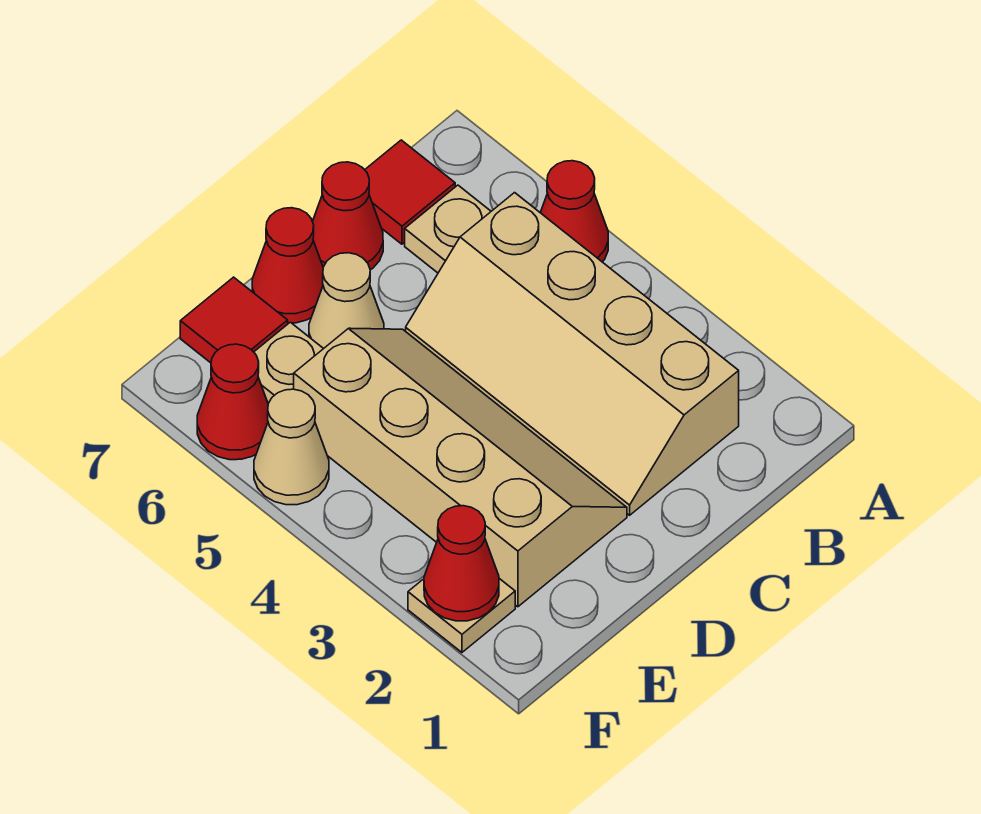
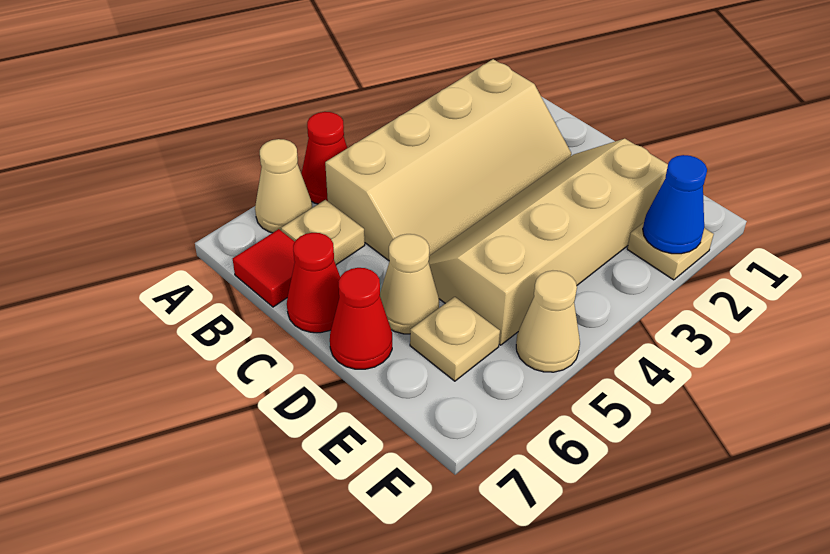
none -> tan cone A6 level 1
red tile E7 level 1 -> none
red cone F2 level 2 -> blue cone F2 level 2
red cone F6 level 1 -> none

